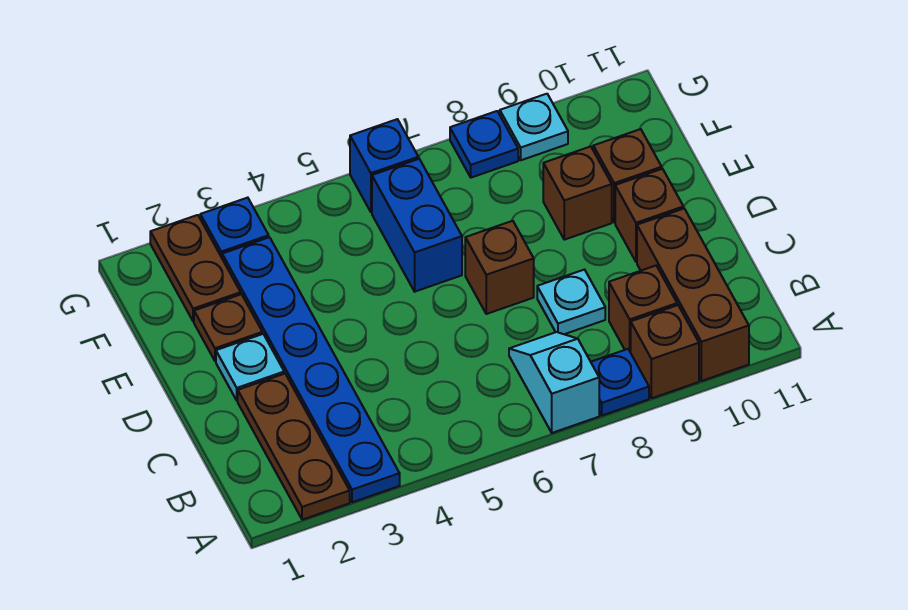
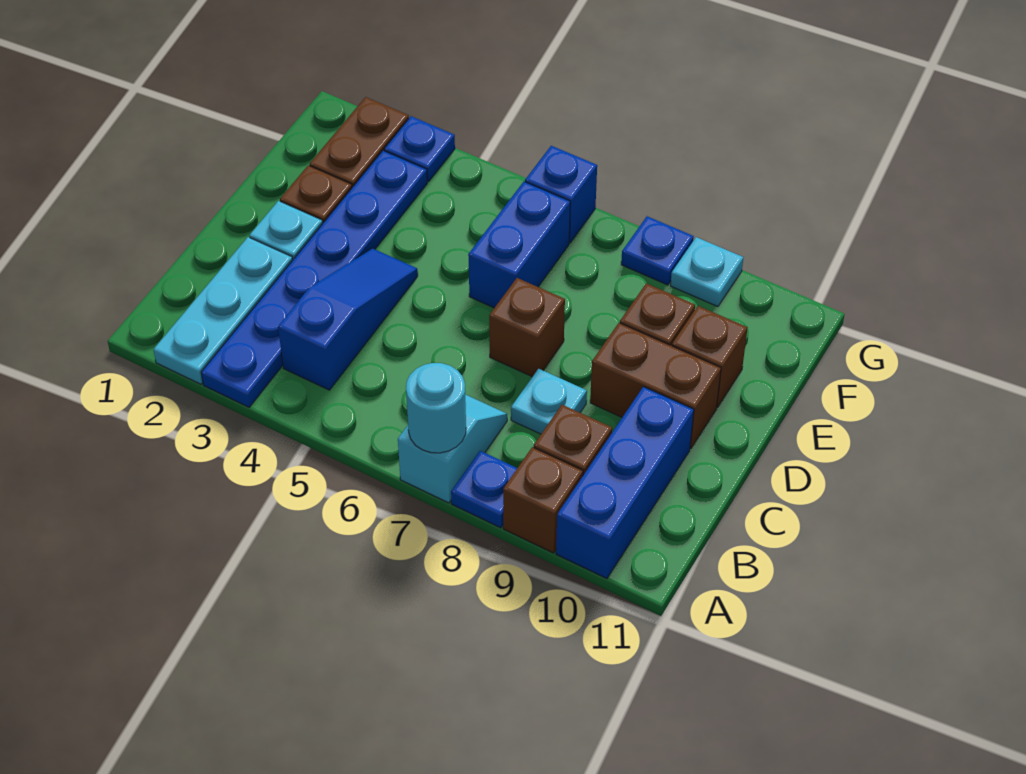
brown plate A2:C2 level 1 -> cyan plate A2:C2 level 1
none -> cyan round brick A7 level 2
brown brick A10:C10 level 1 -> blue brick A10:C10 level 1
none -> blue slope B4:D4 level 1 top B
brown brick D10 level 1 -> brown brick D9:D10 level 1

